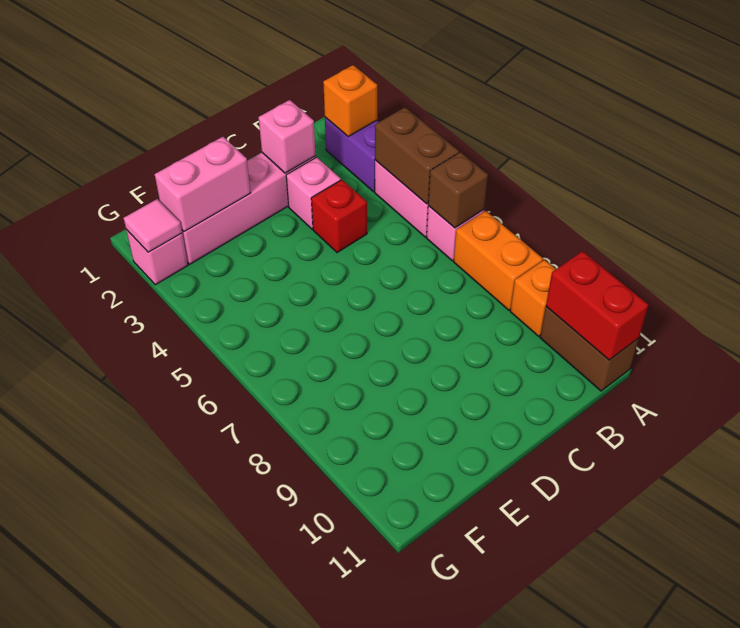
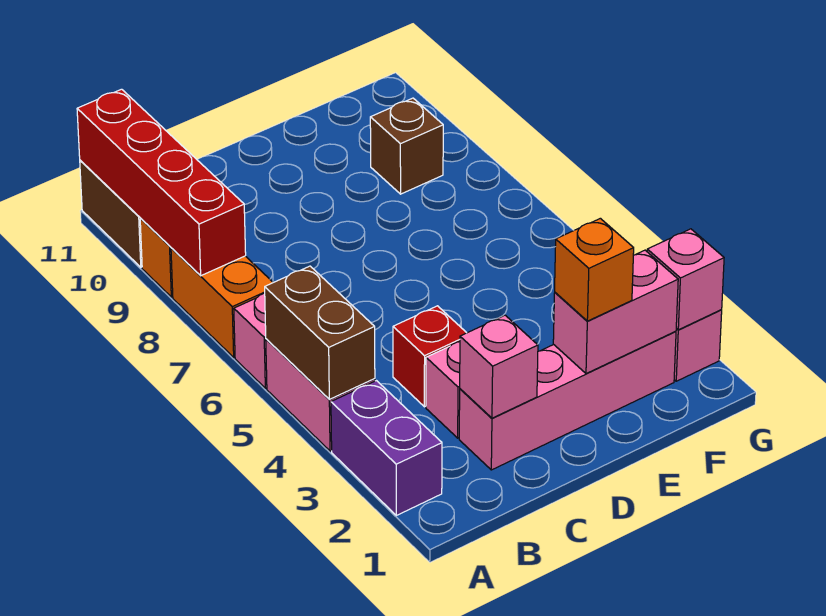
orange brick A2 level 2 -> orange brick E2 level 3
brown brick A6 level 2 -> brown brick F9 level 1
red brick A10:A11 level 2 -> red brick A8:A11 level 2
pink tile G2 level 2 -> pink brick G2 level 2

